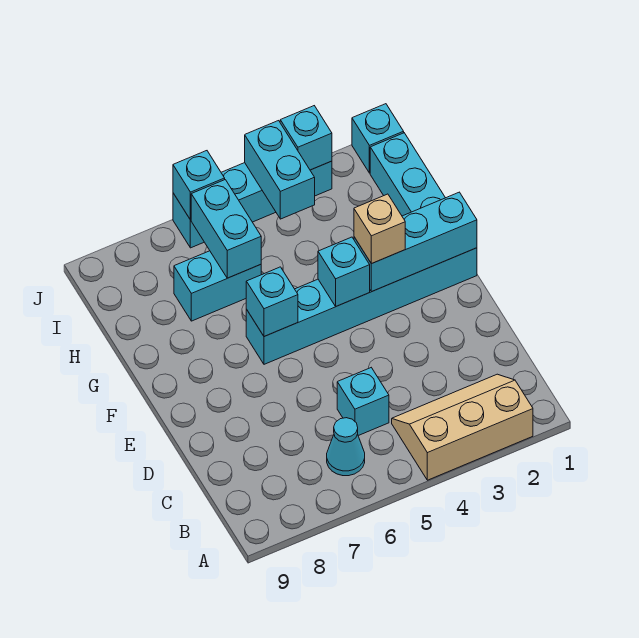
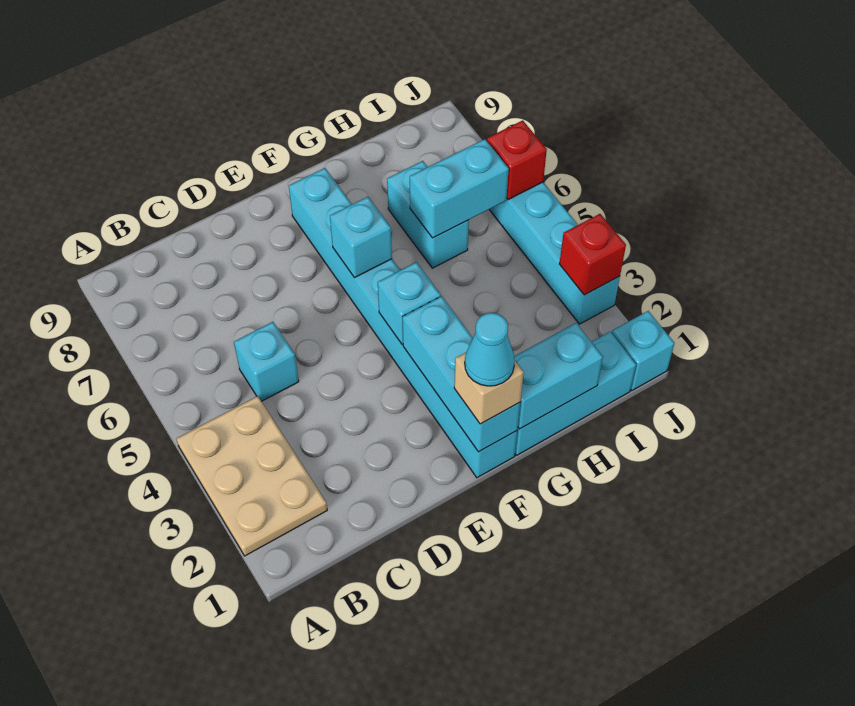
tan slope A2:B4 level 1 top A -> tan plate A2:B4 level 1
cyan cone B6 level 1 -> cyan cone F1 level 4
cyan brick F1:F6 level 1 -> cyan brick F1:F8 level 1
tan brick F3 level 3 -> tan brick F1 level 3
cyan brick I4:J4 level 2 -> cyan brick G1:H1 level 2
cyan brick J3 level 2 -> red brick J3 level 2
cyan brick J6 level 2 -> red brick J6 level 2

